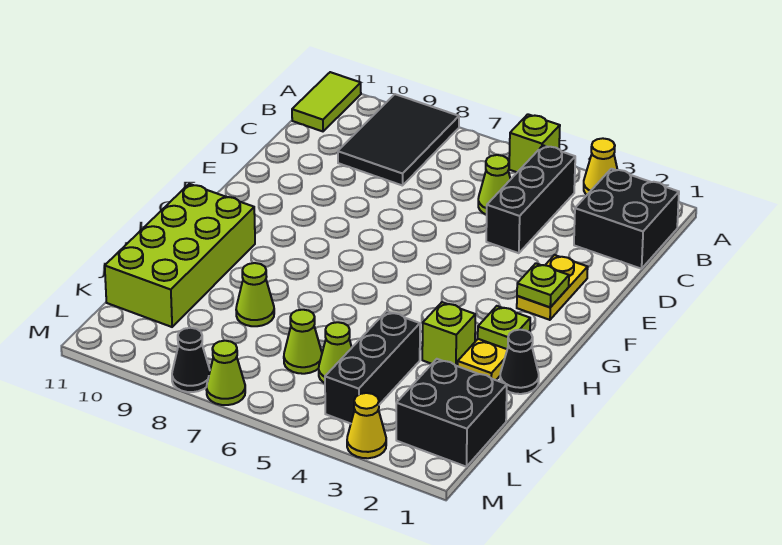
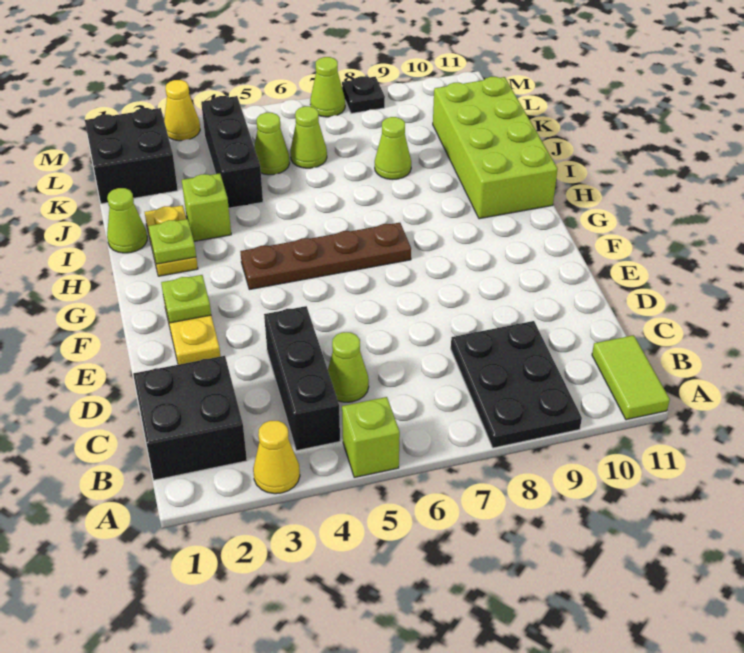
black tile A8:C9 level 1 -> black plate A8:C9 level 1
none -> brown plate G4:G7 level 1
black cone I1 level 1 -> lime cone I1 level 1
black cone M8 level 1 -> black plate M8 level 1

